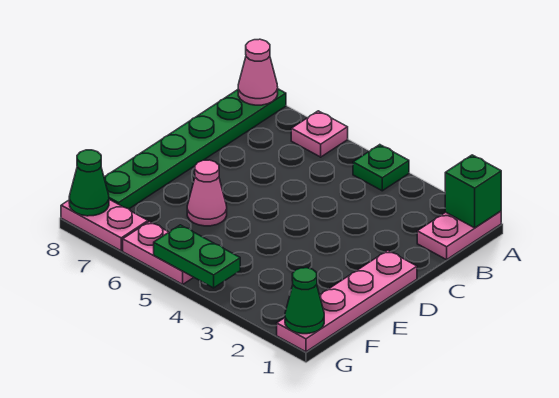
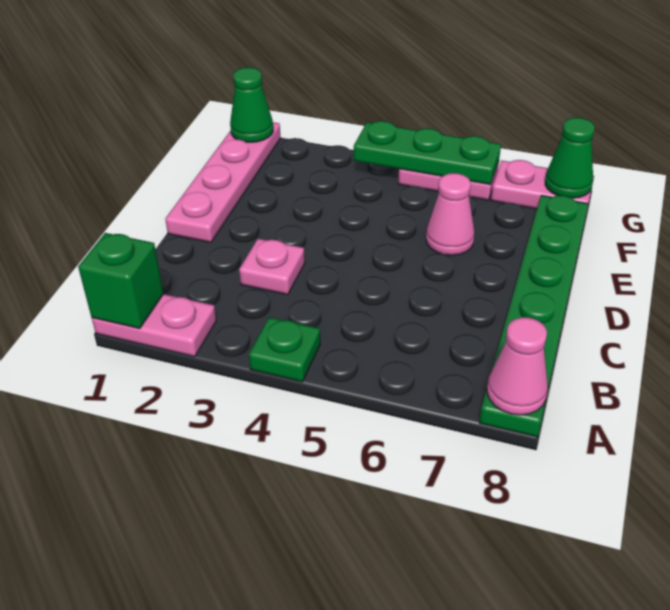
pink plate A1:B1 level 1 -> pink plate A1:A2 level 1
pink plate A6 level 1 -> pink plate C3 level 1
green plate G4:G5 level 2 -> green plate G4:G6 level 2

